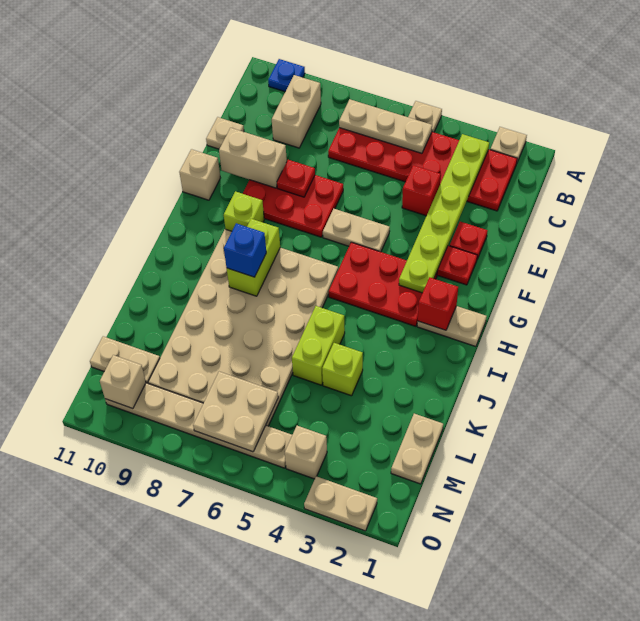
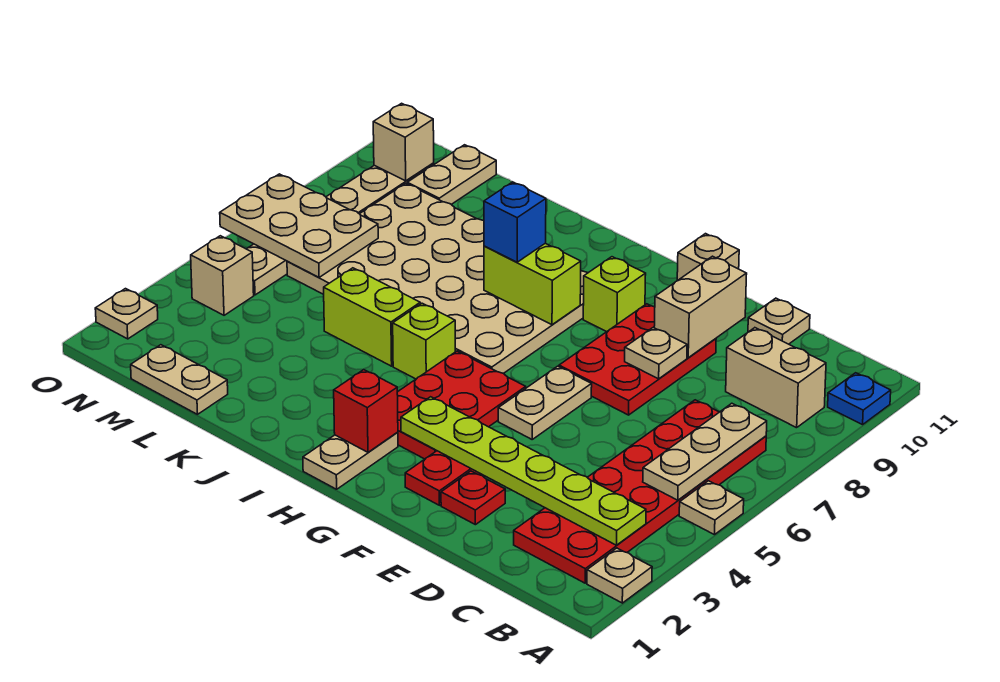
red brick D4 level 1 -> none
red plate E8 level 2 -> tan plate E8 level 2
lime brick K4 level 1 -> lime brick I5 level 1
tan plate M6:N7 level 2 -> tan plate M6:O7 level 2
tan plate O2:O3 level 1 -> tan plate O2 level 1

